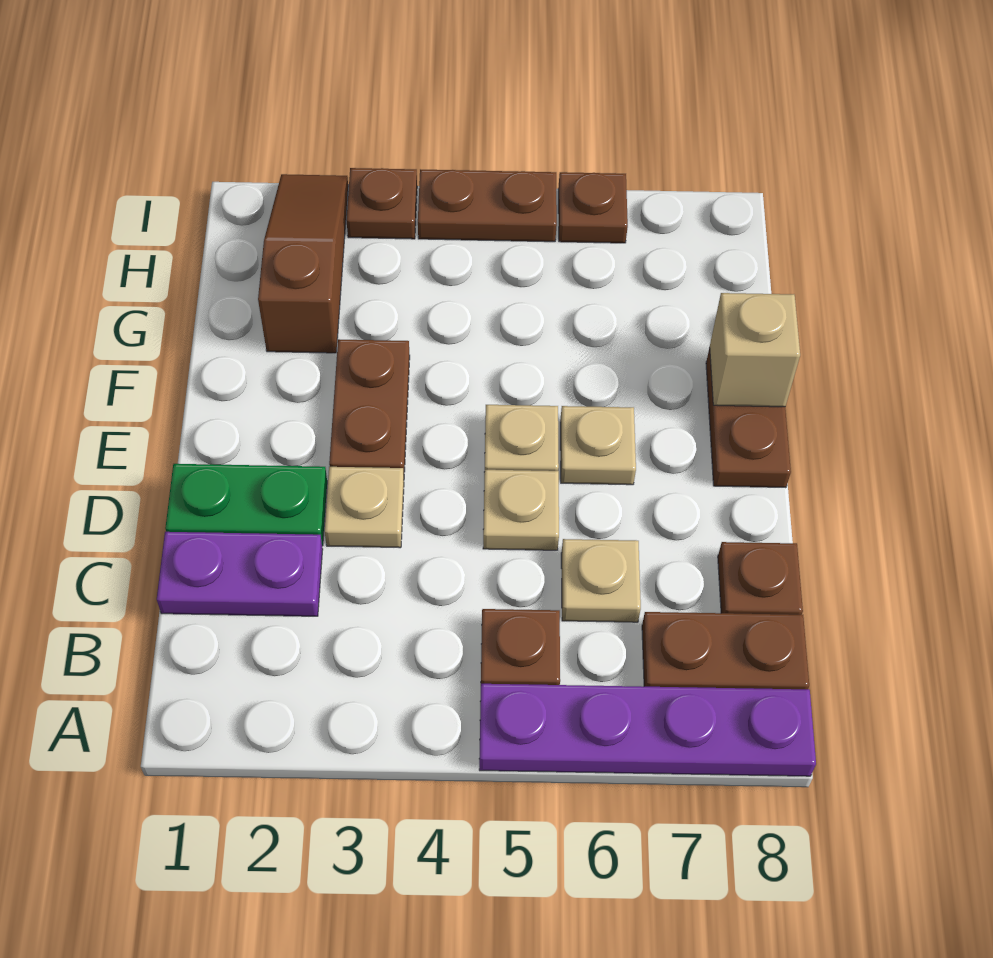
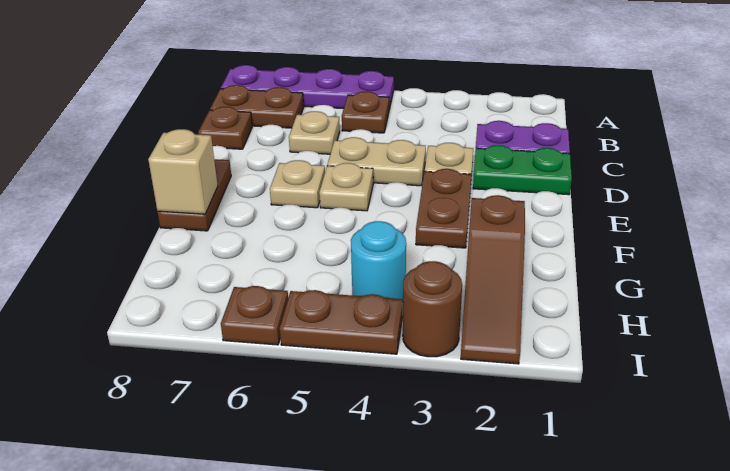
tan plate D5 level 1 -> tan plate D4:D5 level 1
none -> cyan round brick H4 level 1
brown plate I3 level 1 -> brown round brick I3 level 1

